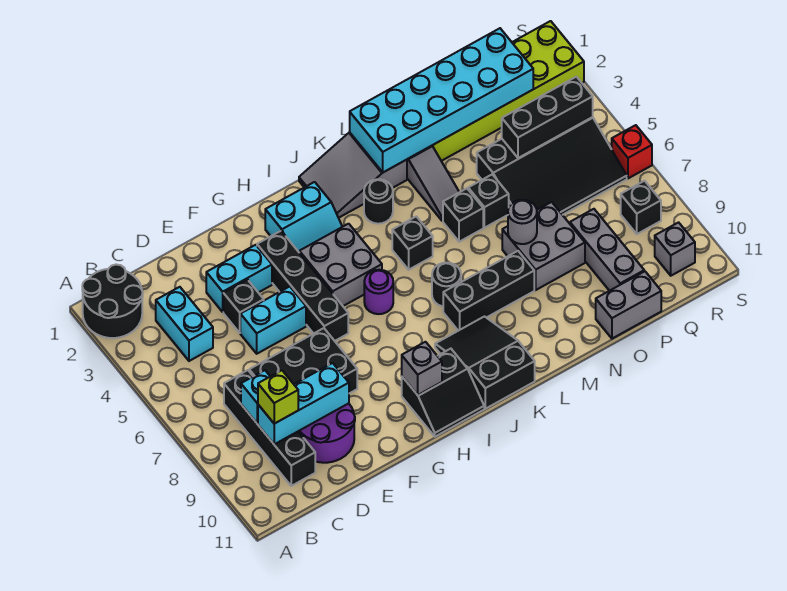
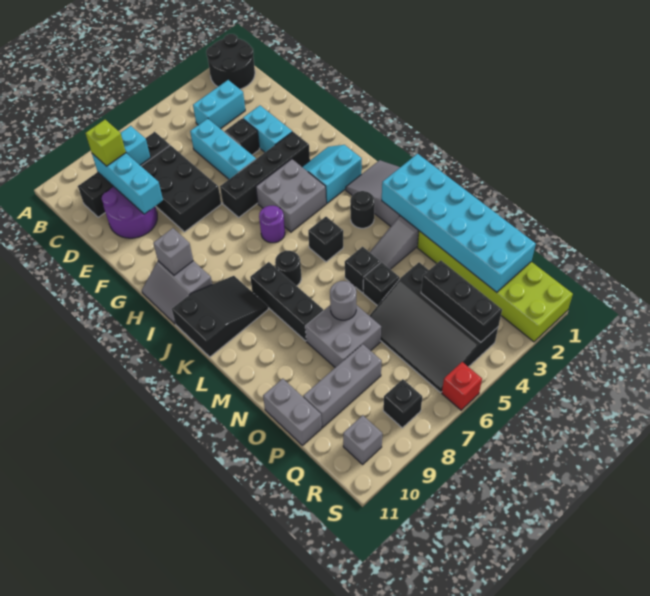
cyan brick E5:F5 level 1 -> cyan brick D5:F5 level 1
cyan slope H2:I3 level 1 top 2 -> cyan slope H2:I3 level 1 top I
black slope H10:I11 level 1 top 10 -> grey slope H10:I11 level 1 top 10

